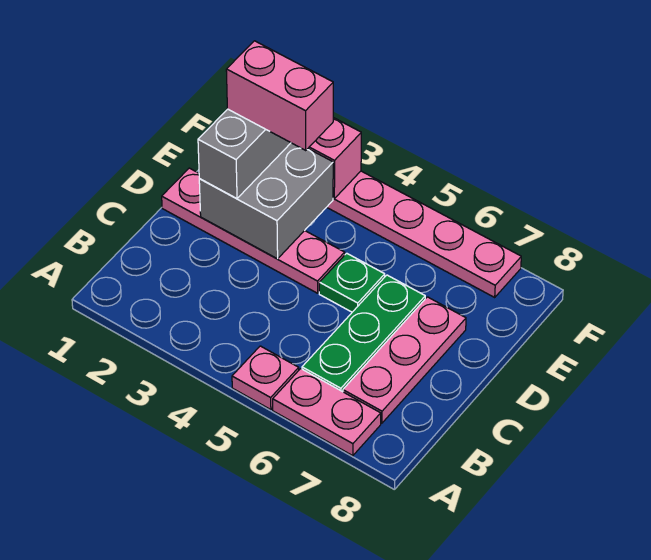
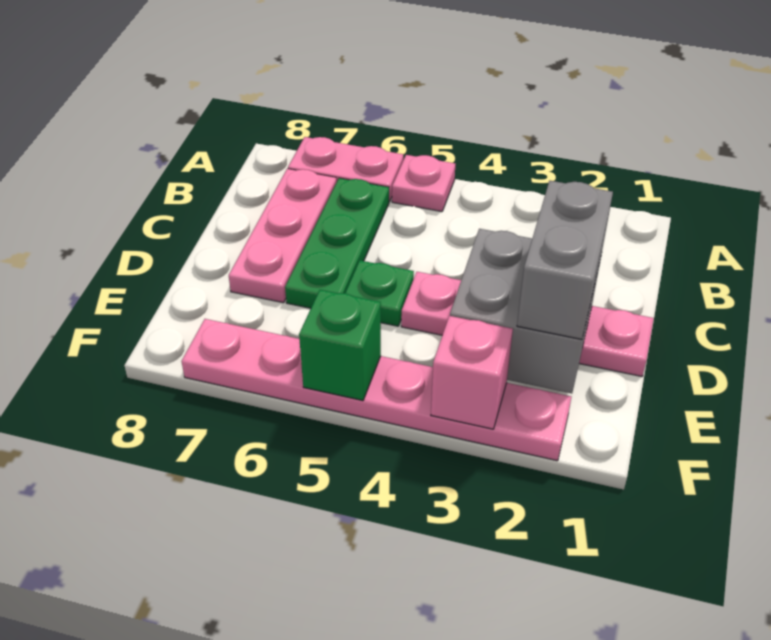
pink brick E2:E3 level 4 -> none
none -> green brick F5 level 2

